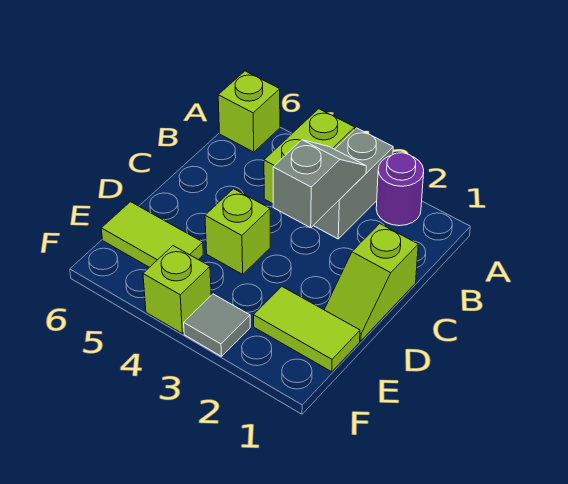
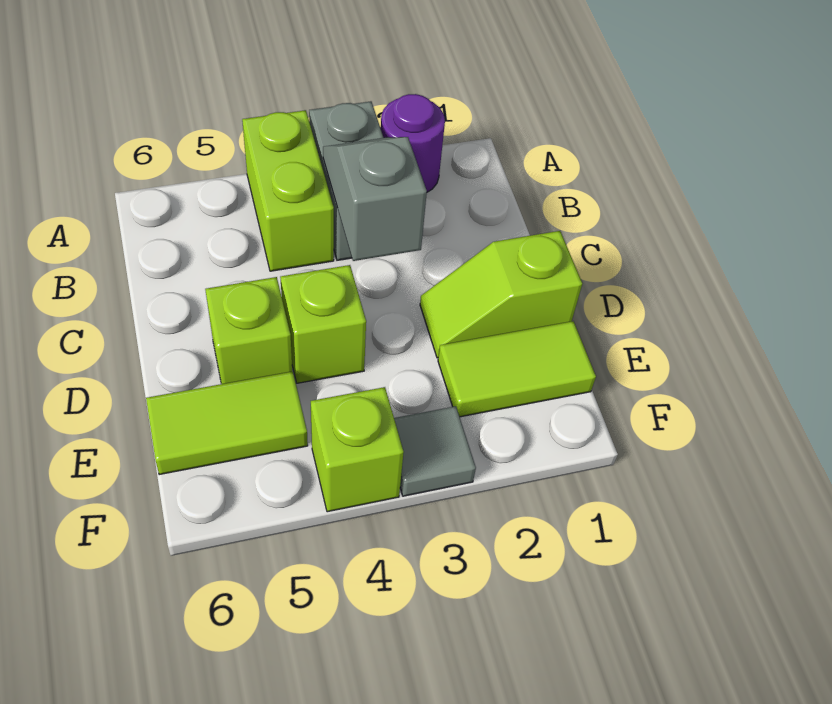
lime brick A6 level 1 -> lime brick D5 level 1
lime slope C1:D1 level 1 top C -> lime slope D1:D2 level 1 top 1

